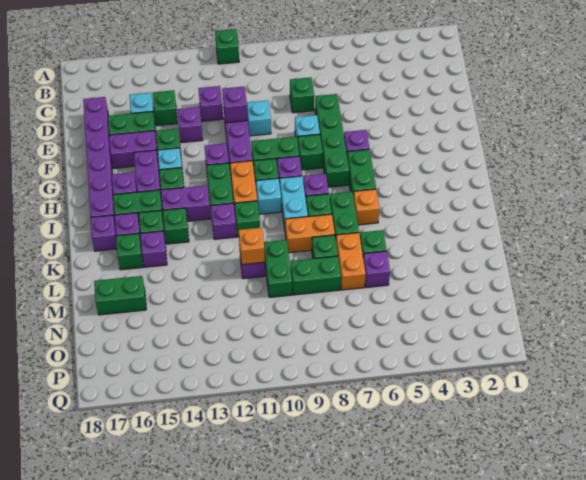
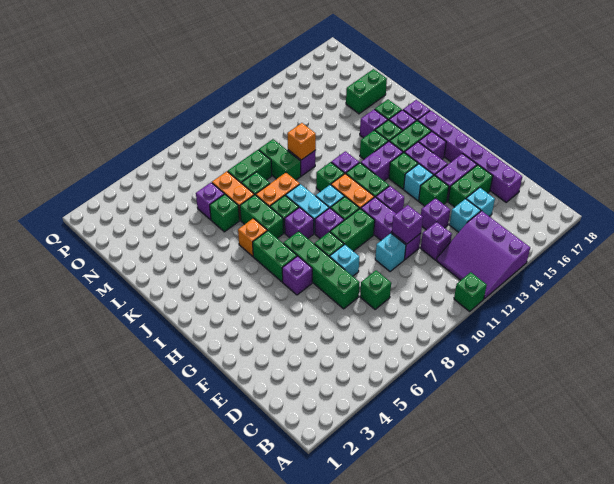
none -> purple slope A12:C14 level 1 top 14
green brick D14 level 1 -> cyan brick D14 level 1

